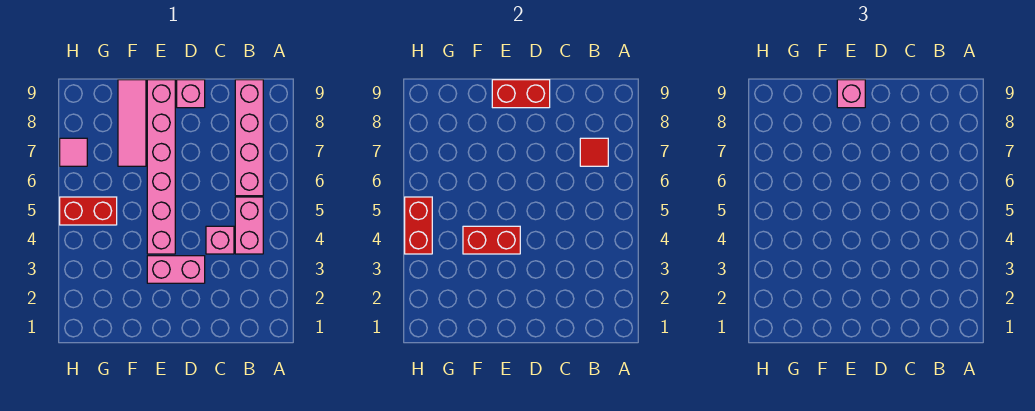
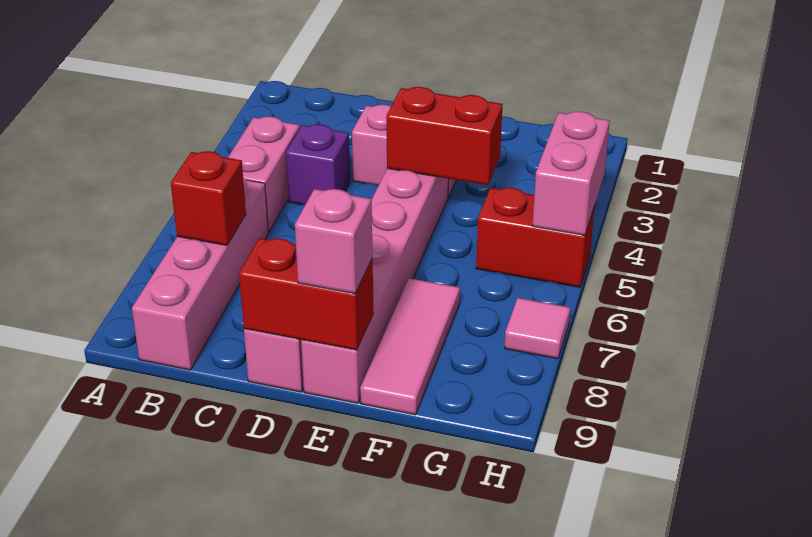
red tile B7 level 2 -> red brick B7 level 2
pink brick C4 level 1 -> purple brick C4 level 1
red brick H4:H5 level 2 -> pink brick H4:H5 level 2

